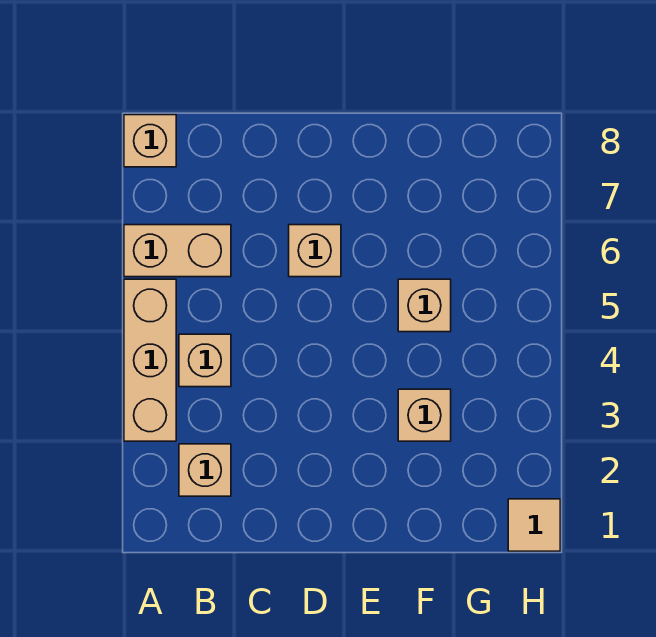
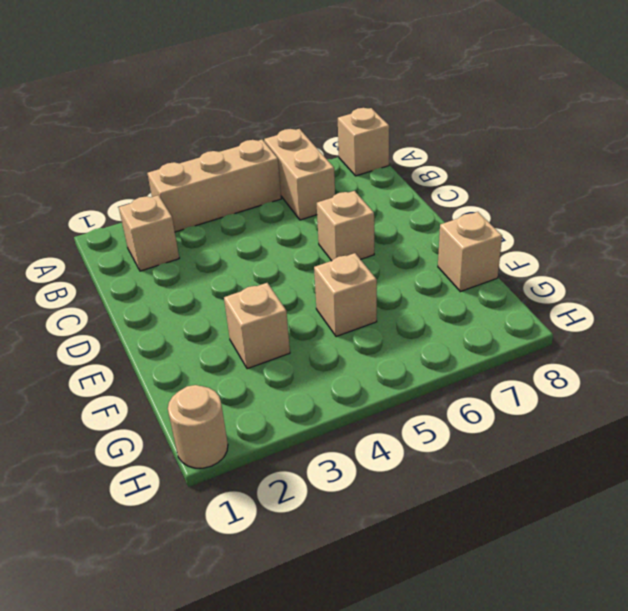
tan brick B4 level 1 -> tan brick F8 level 1
tan tile H1 level 1 -> tan round brick H1 level 1

